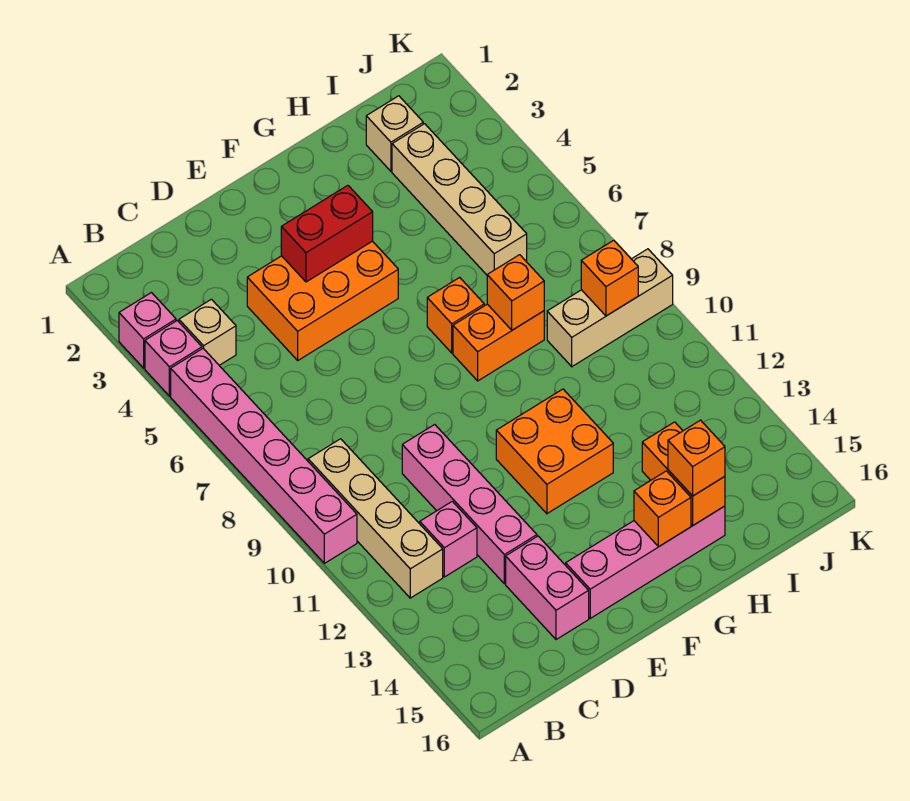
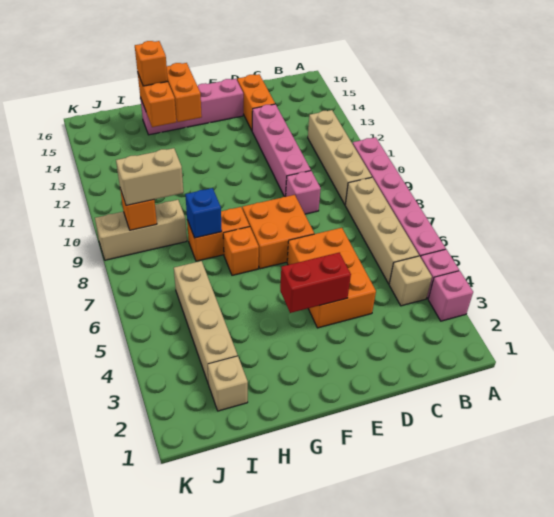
none -> tan brick B5:B8 level 1
pink brick C12 level 1 -> pink brick D9 level 1
orange brick D4:F5 level 1 -> orange brick D4:E6 level 1
pink brick D14:D15 level 1 -> orange brick D14:D15 level 1
orange brick F11:G12 level 1 -> orange brick E7:F8 level 1
orange brick G15 level 2 -> orange brick G14:G15 level 2
orange brick H8 level 2 -> blue brick H8 level 2
none -> tan brick I9:J9 level 3

